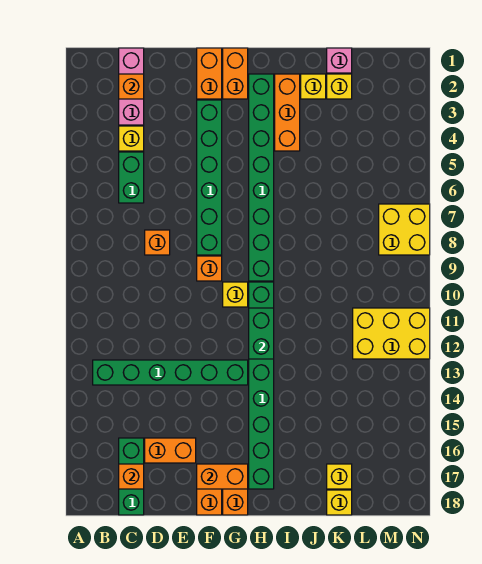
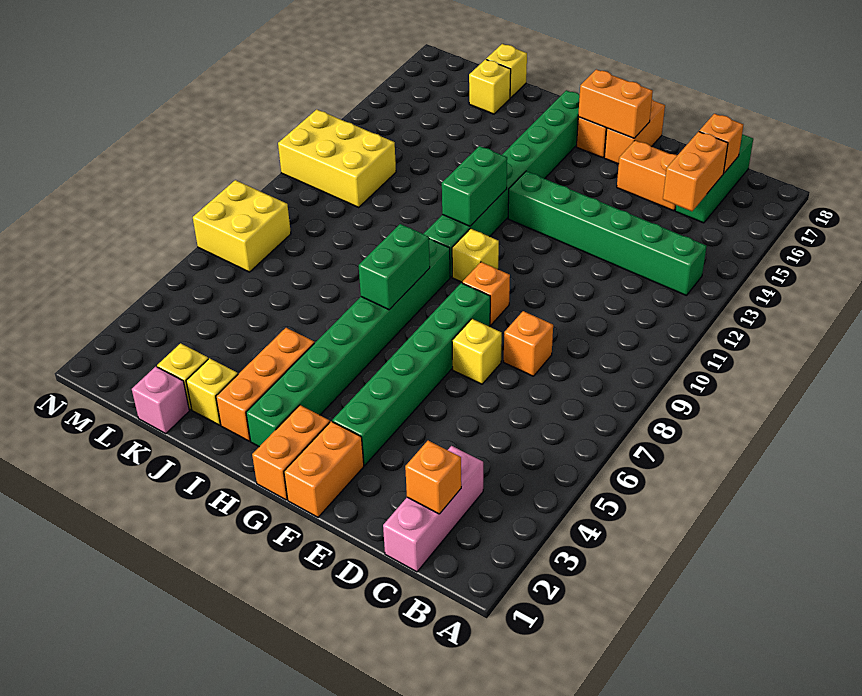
yellow brick C4 level 1 -> yellow brick E7 level 1
green brick C5:C6 level 1 -> green brick H7:H8 level 2
none -> orange brick C15:C16 level 2

